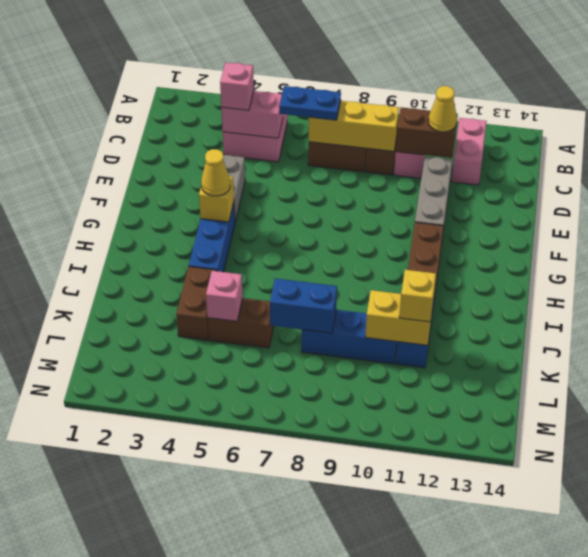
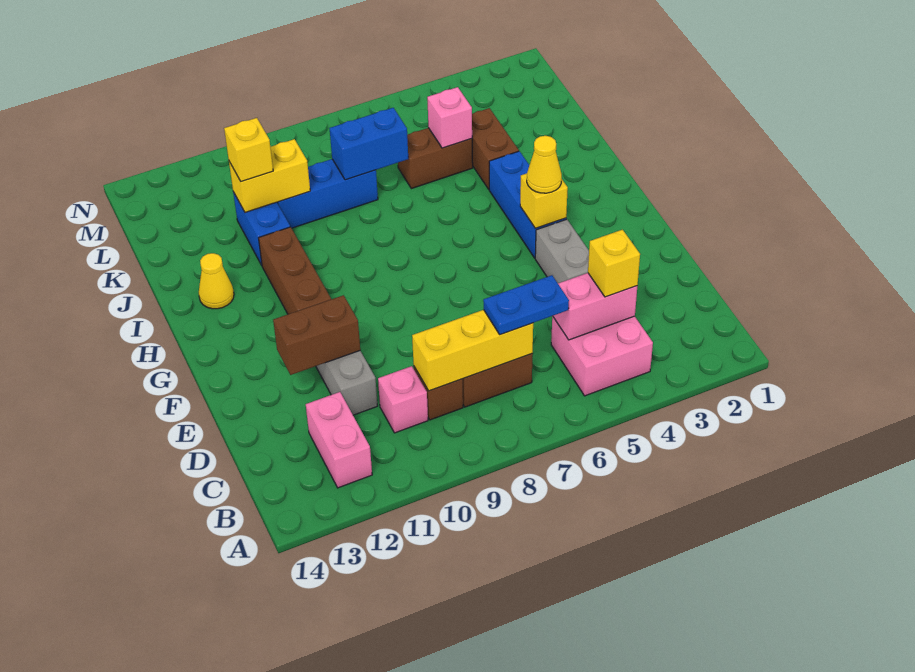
pink brick C4 level 3 -> yellow brick C4 level 3
brown brick C10:C11 level 2 -> brown brick E11:E12 level 2
yellow cone C11 level 3 -> yellow cone I13 level 1

